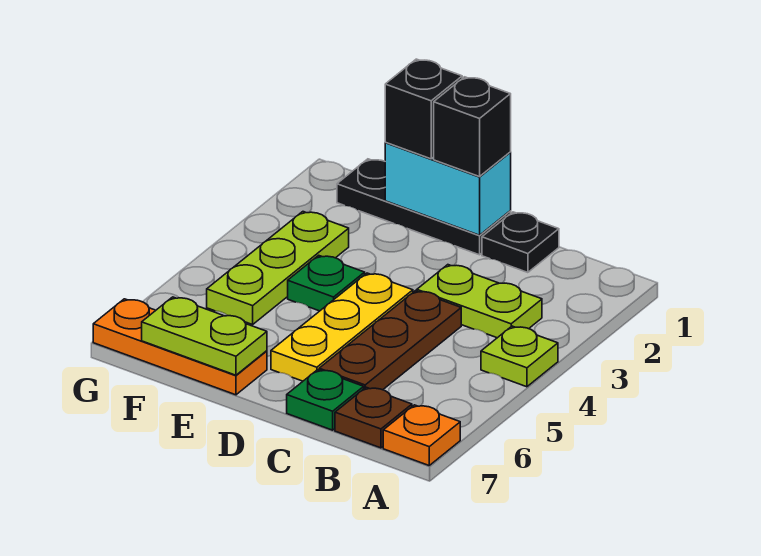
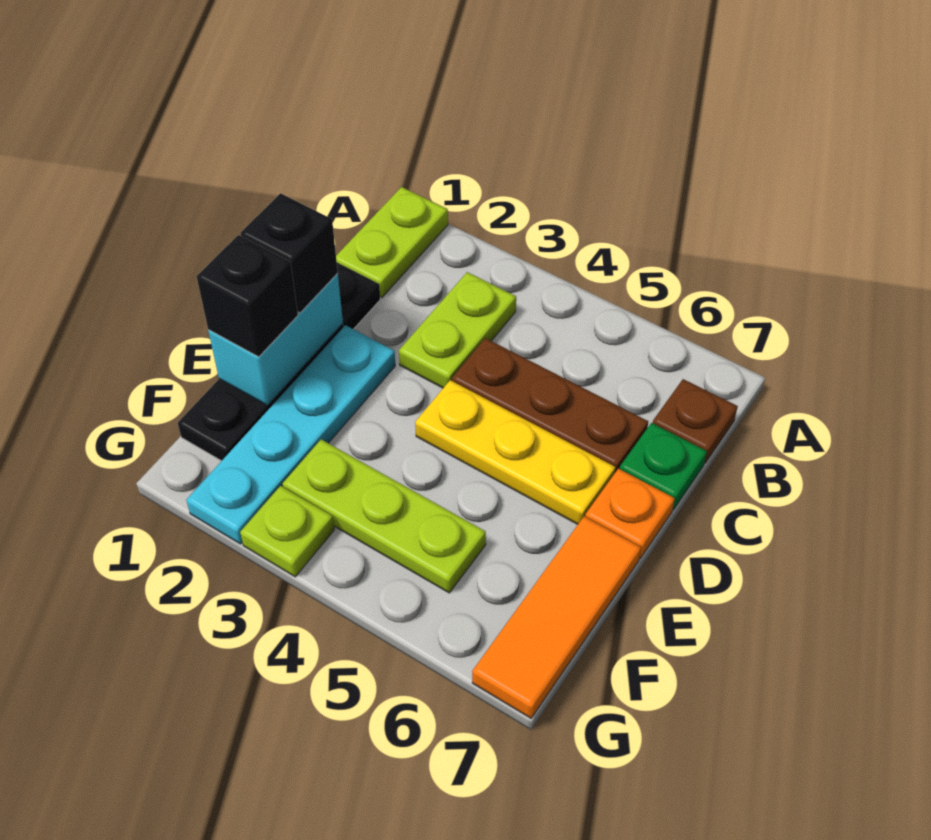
lime plate A4 level 1 -> lime plate G3 level 1
orange plate A7 level 1 -> orange plate D7 level 1
none -> cyan plate D2:G2 level 1
green plate E4 level 1 -> none
orange plate E7:G7 level 1 -> orange tile E7:G7 level 1
lime plate E7:F7 level 2 -> lime plate A1:B1 level 1

